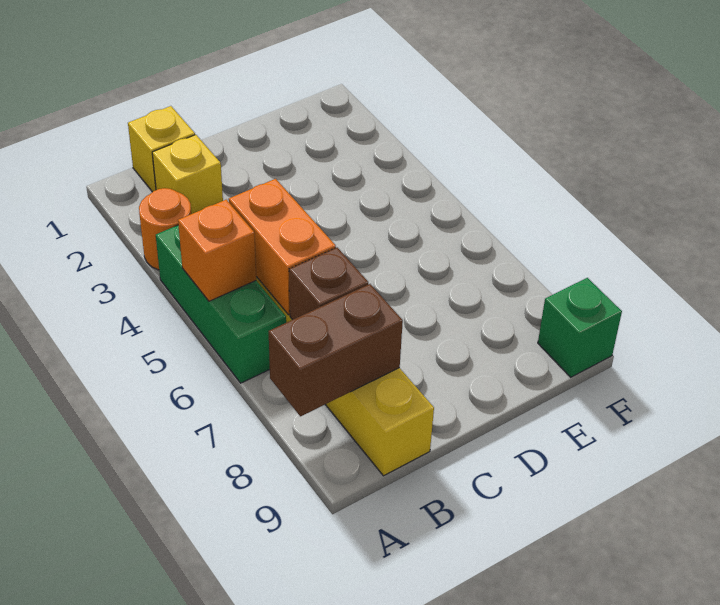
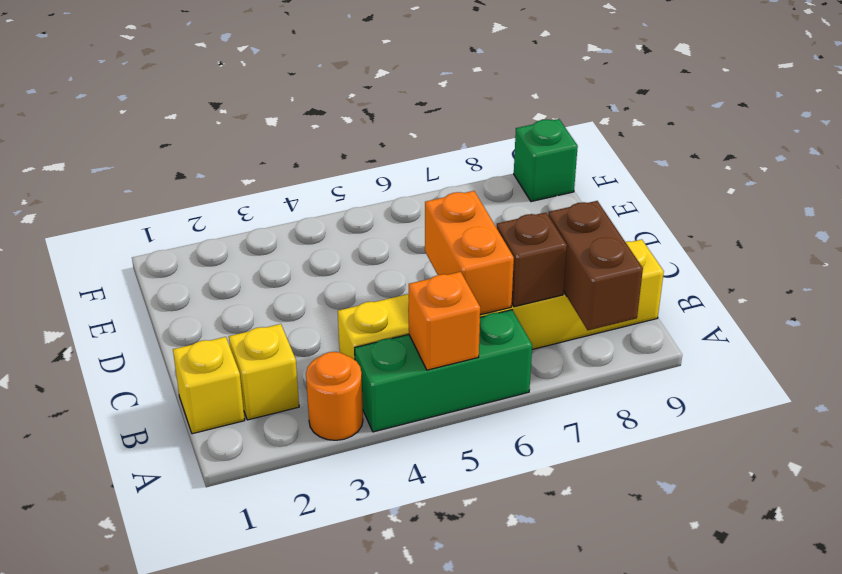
orange brick B5:B6 level 2 -> orange brick B6:C6 level 2

